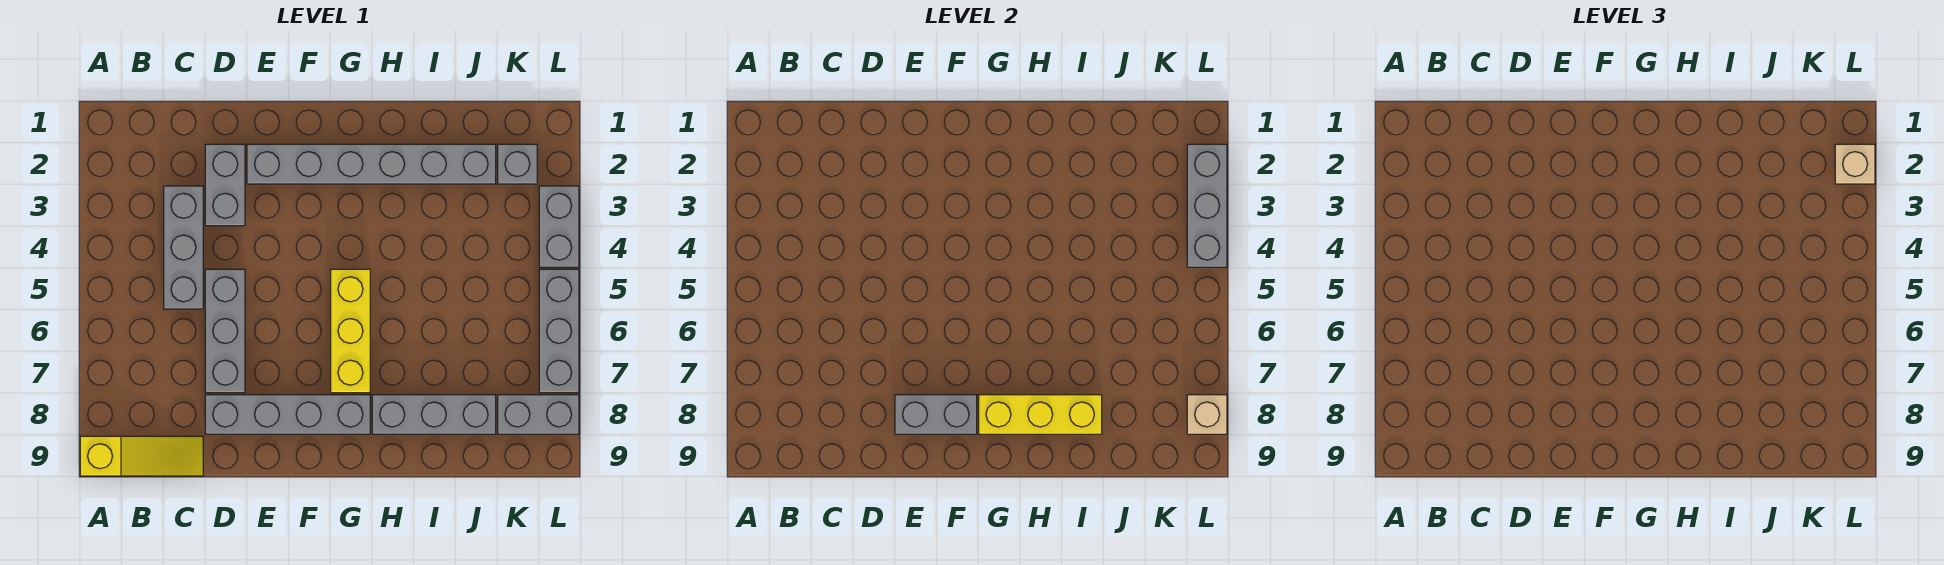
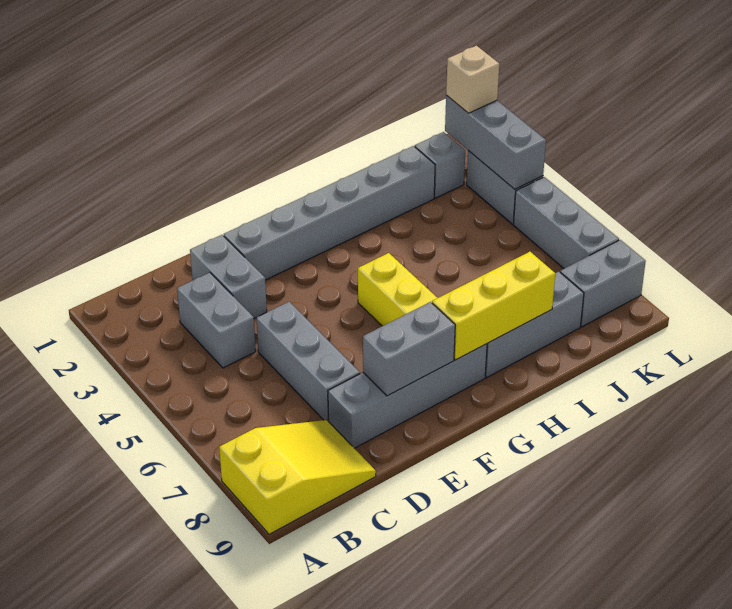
yellow slope A9:C9 level 1 top A -> yellow slope A8:C9 level 1 top A
grey brick C3:C5 level 1 -> grey brick C3:C4 level 1
tan brick L8 level 2 -> none

